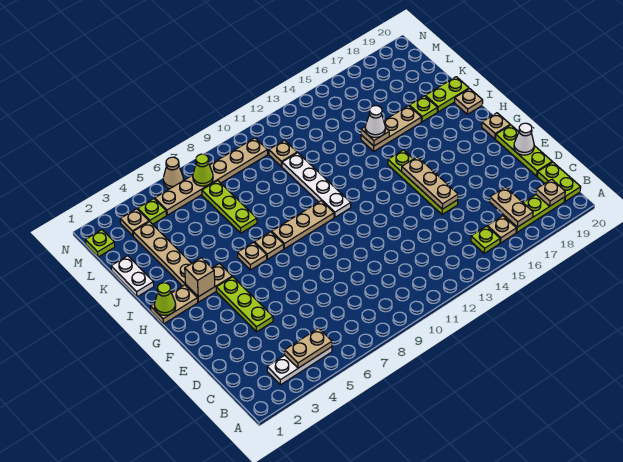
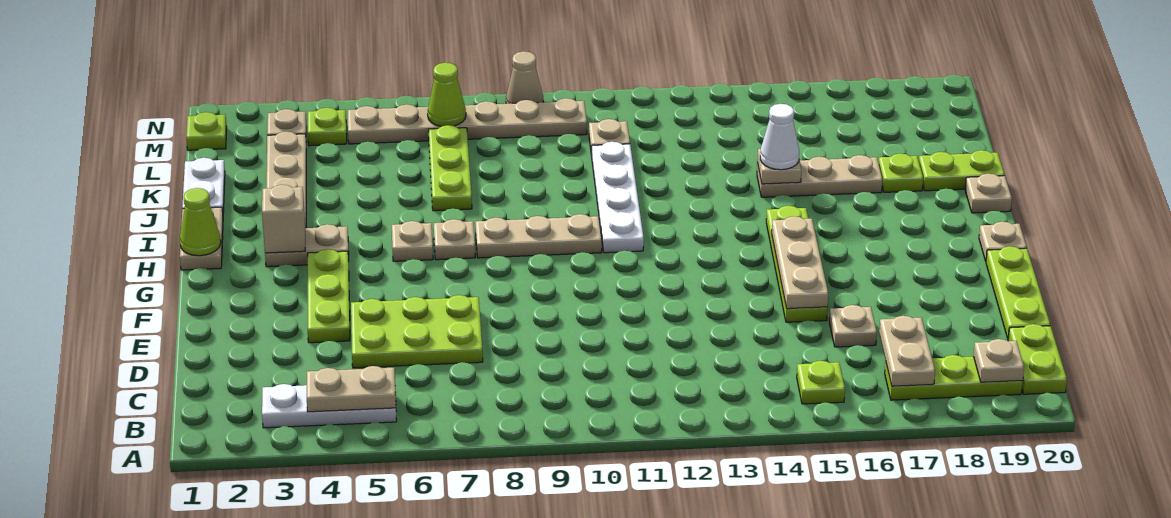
tan plate B16 level 1 -> tan plate D16 level 1
none -> lime plate D5:E7 level 1
white cone E20 level 2 -> none
tan plate H1:H2 level 1 -> tan plate H1:I1 level 1
tan cone N6 level 1 -> tan cone N9 level 1

